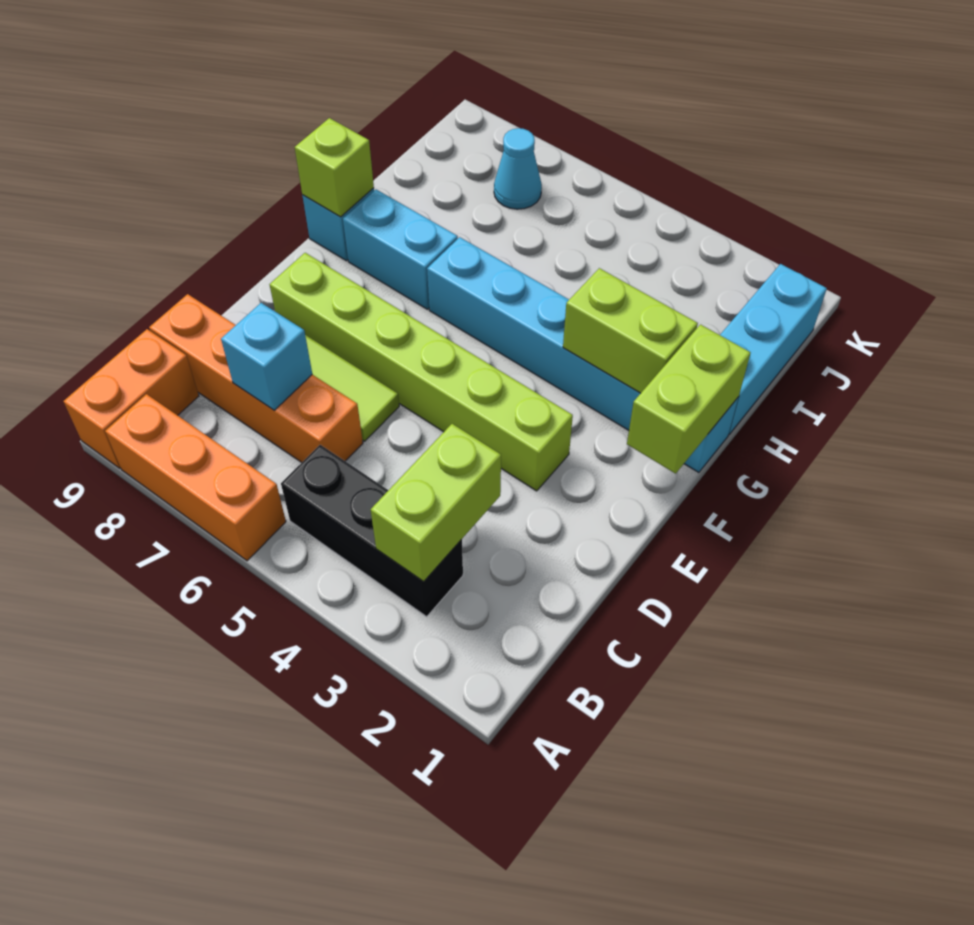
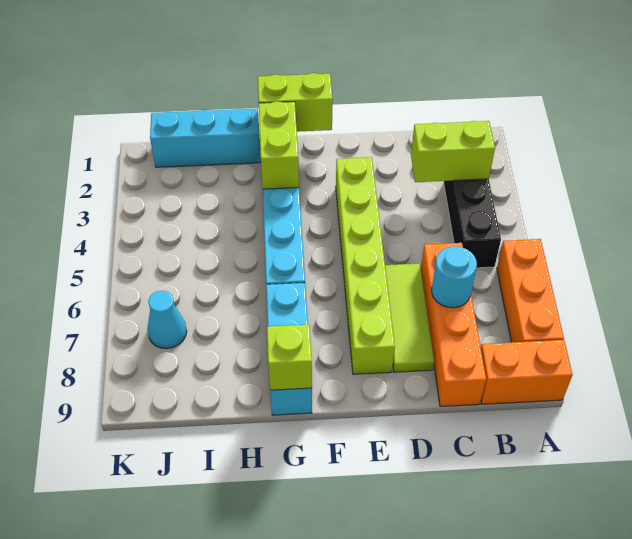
cyan brick C7 level 2 -> cyan round brick C7 level 2

